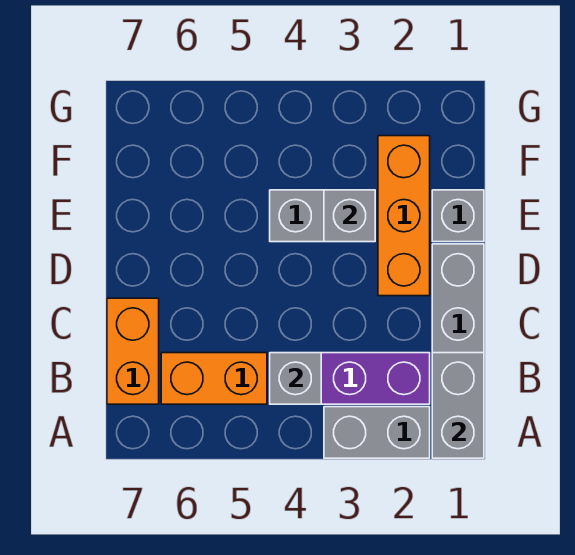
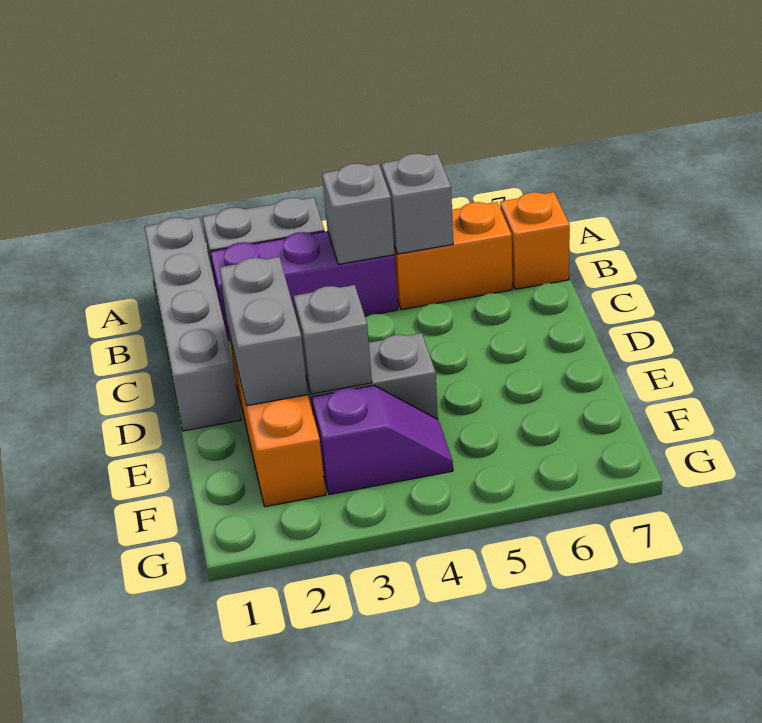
grey brick A1:B1 level 2 -> grey brick D2:E2 level 2
orange brick B7:C7 level 1 -> orange brick B7 level 1
grey brick E1 level 1 -> grey brick B5 level 2
none -> purple slope F3:F4 level 1 top 3

